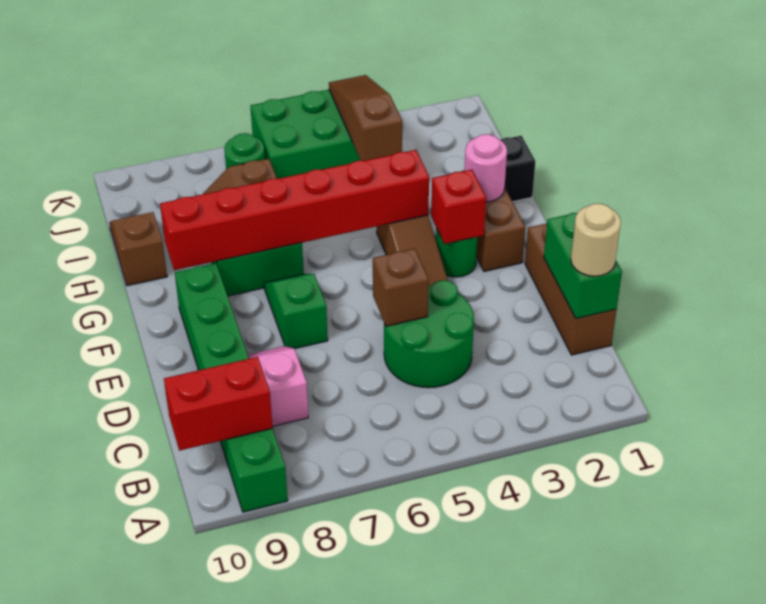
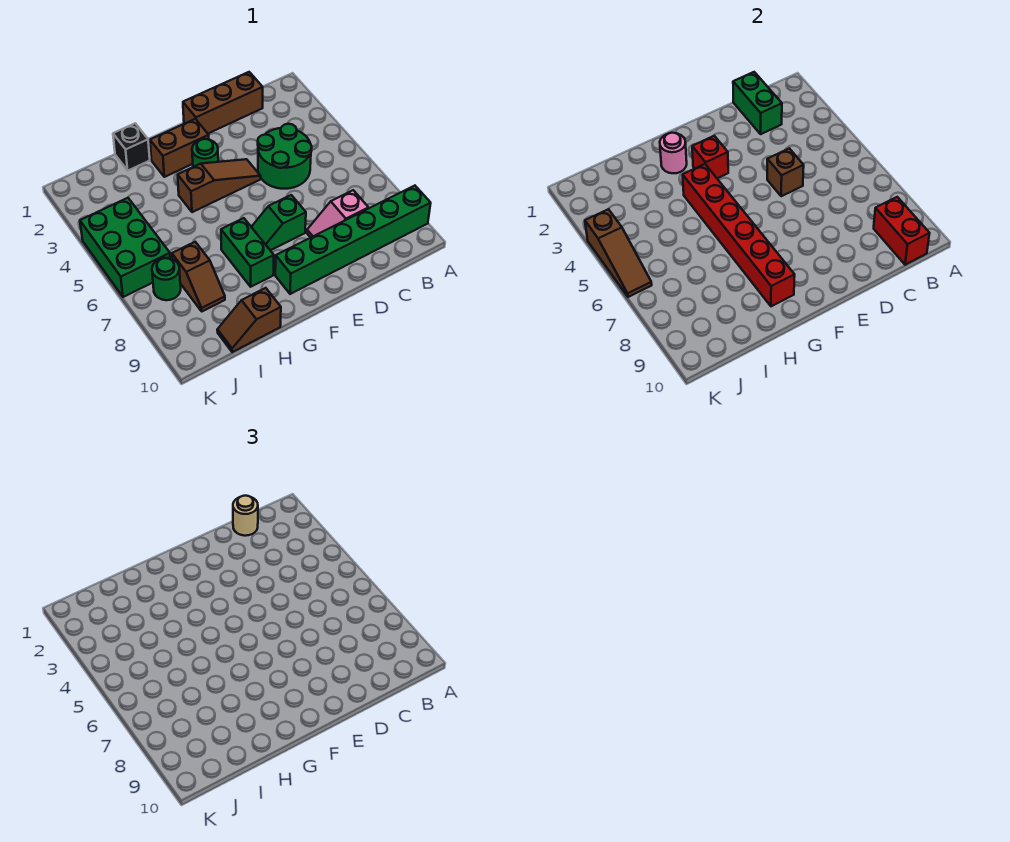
green brick C1:D1 level 2 -> green brick C1:C2 level 2
brown slope I4:K4 level 2 top I -> brown slope K4:K6 level 2 top 4

